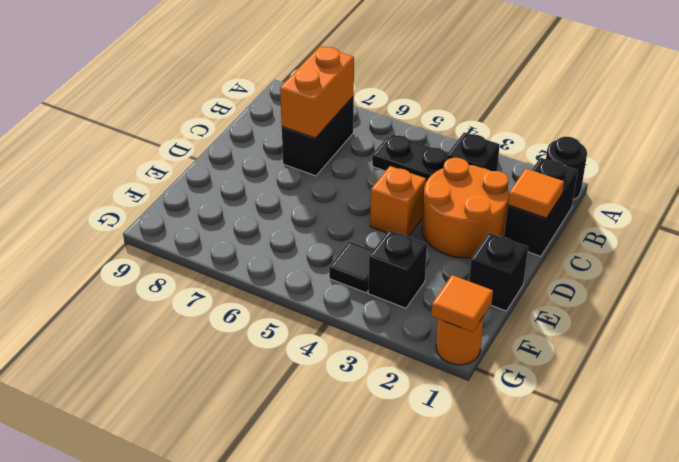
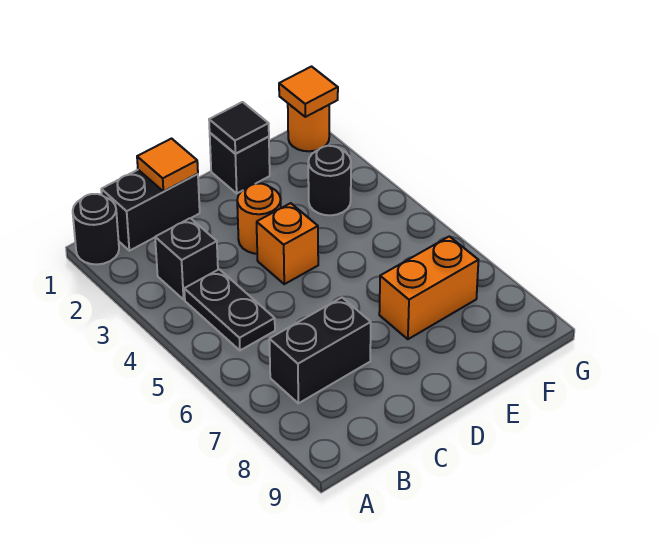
orange brick B7:C7 level 2 -> orange brick E7:F7 level 1
orange round brick C2:D3 level 1 -> orange round brick D3 level 1
black brick F3 level 1 -> black round brick F3 level 1
black tile F4 level 1 -> black tile E1 level 2

